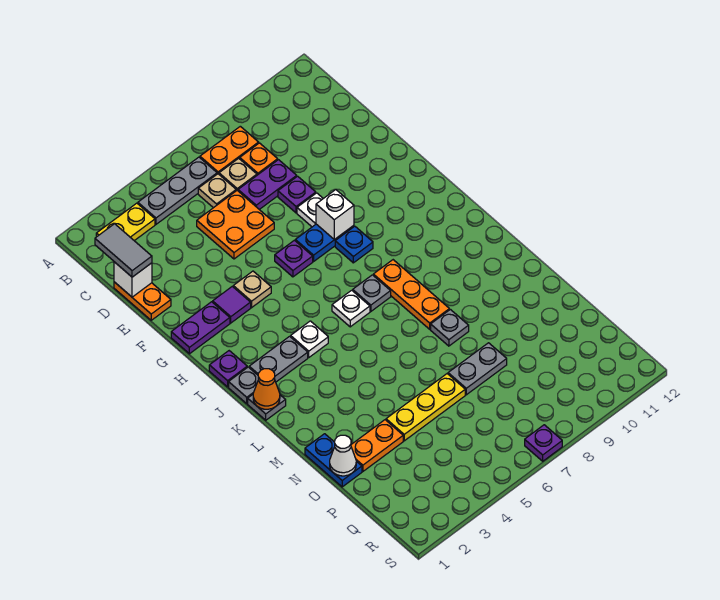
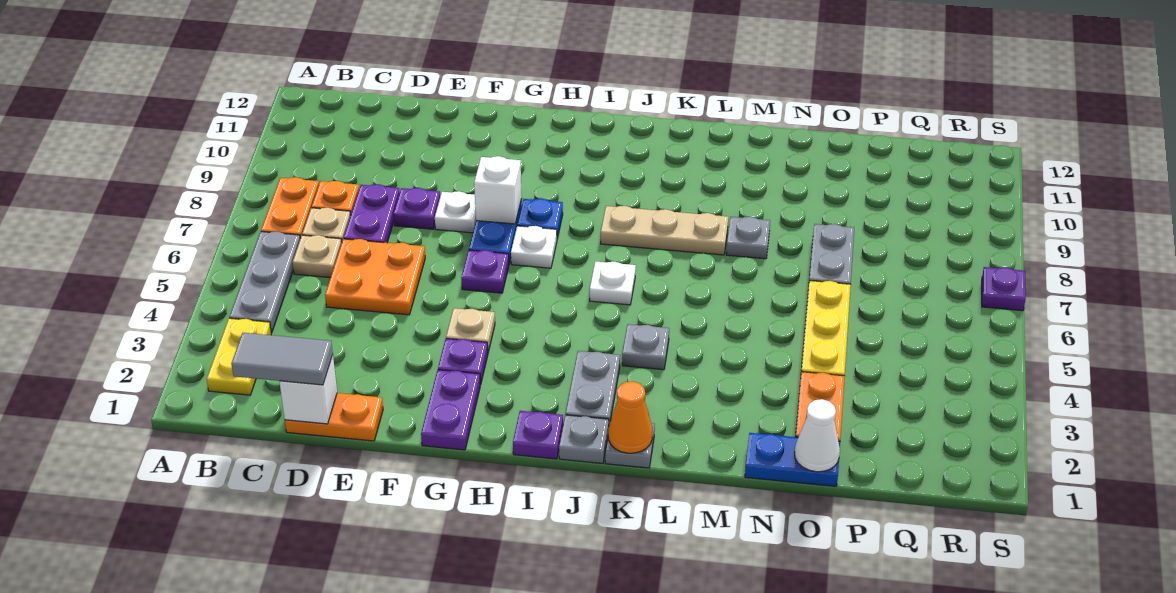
purple tile G3 level 1 -> purple plate G3 level 1
white plate J4 level 1 -> white plate H7 level 1
grey plate J7 level 1 -> grey plate K4 level 1
orange plate J8:L8 level 1 -> tan plate J8:L8 level 1

